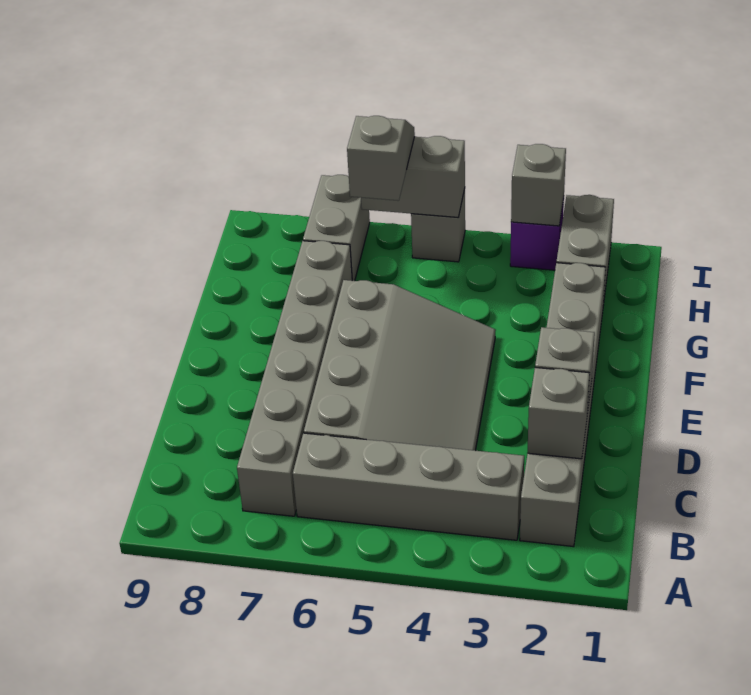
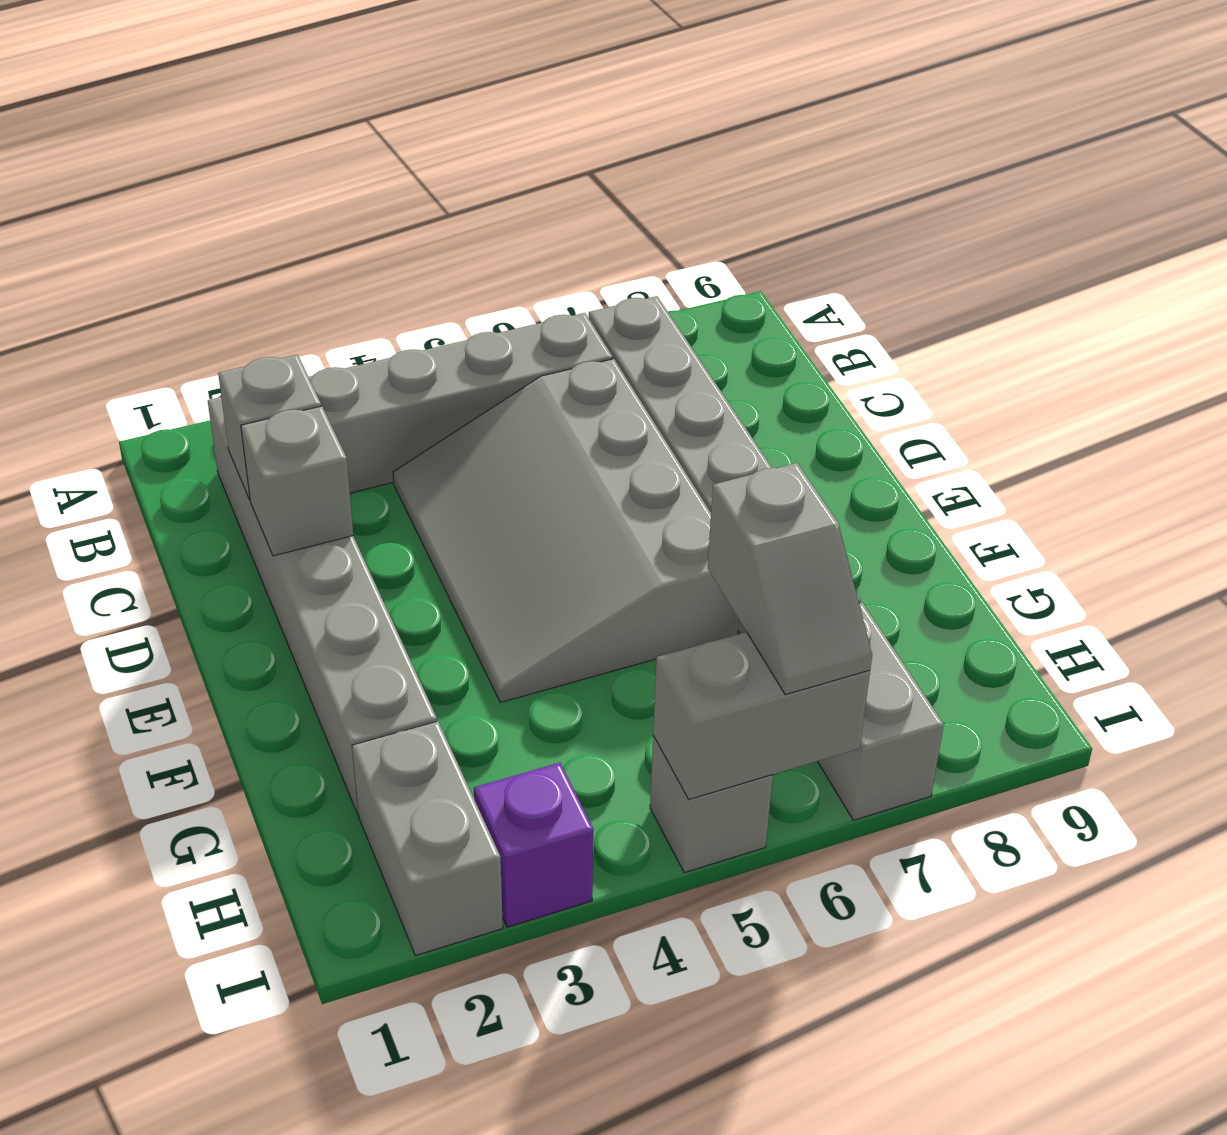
grey brick I3 level 2 -> none

